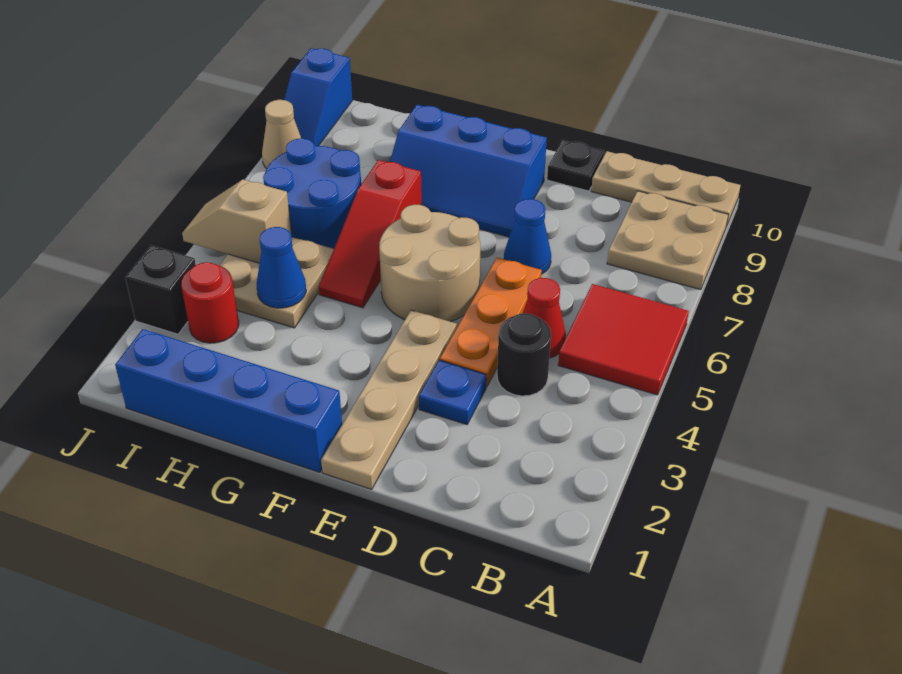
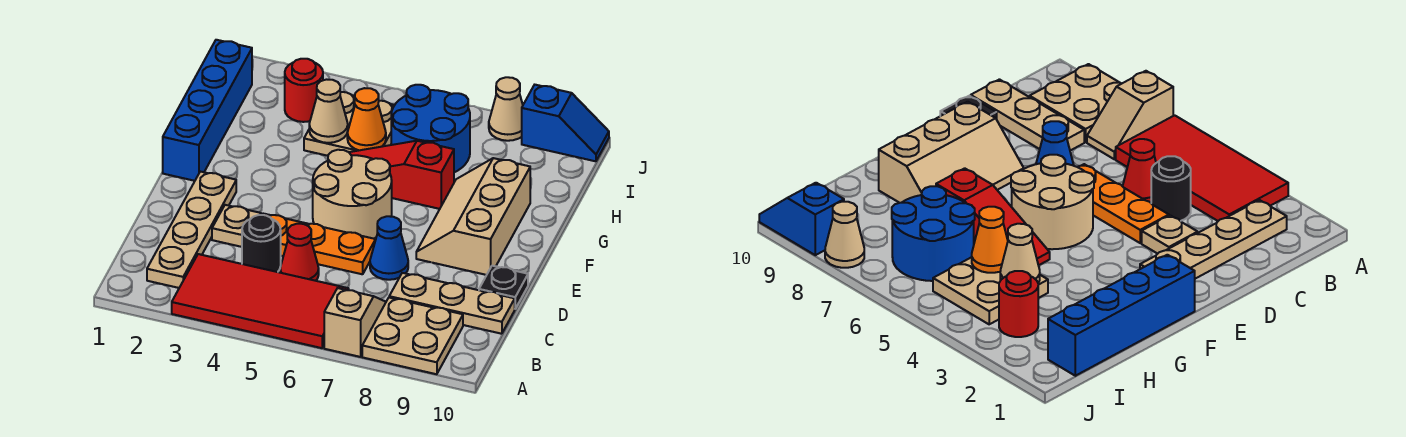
red tile A5:B6 level 1 -> red tile A3:B6 level 1
tan plate A10:C10 level 1 -> tan plate C8:C10 level 1
blue plate D3 level 1 -> tan plate D3 level 1
tan plate E1:E4 level 1 -> tan plate B2:E2 level 1
blue slope E8:G9 level 1 top 9 -> tan slope E8:G9 level 1 top 9
blue cone H4 level 2 -> tan cone H4 level 2
none -> orange cone H5 level 2
tan slope I5:J5 level 2 top I -> tan slope A7:B7 level 1 top A
black brick J3 level 1 -> none
blue slope J9:J10 level 1 top 10 -> blue slope J9:J10 level 1 top 9

